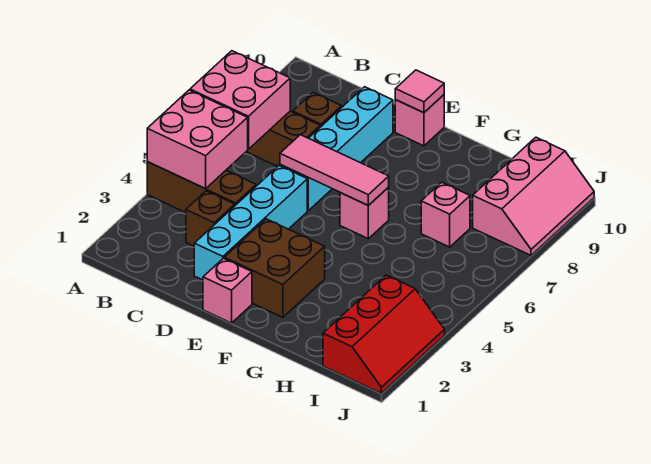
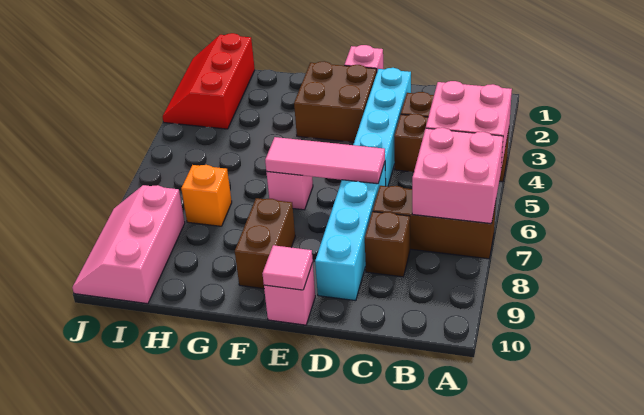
none -> brown brick F8:F9 level 1
pink brick H7 level 1 -> orange brick H7 level 1

